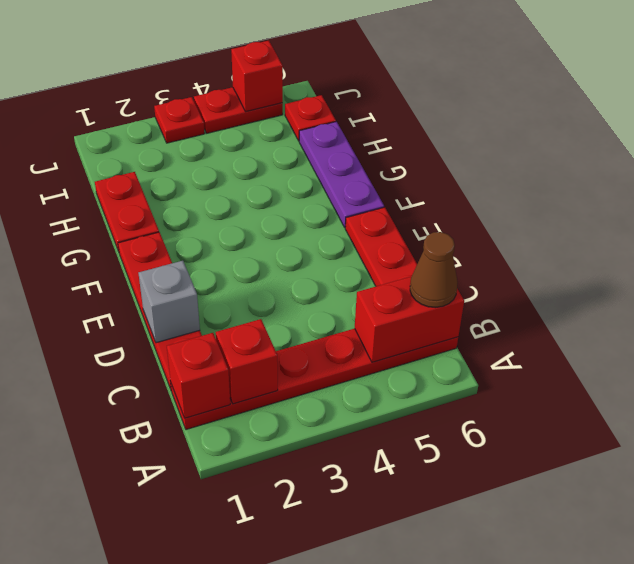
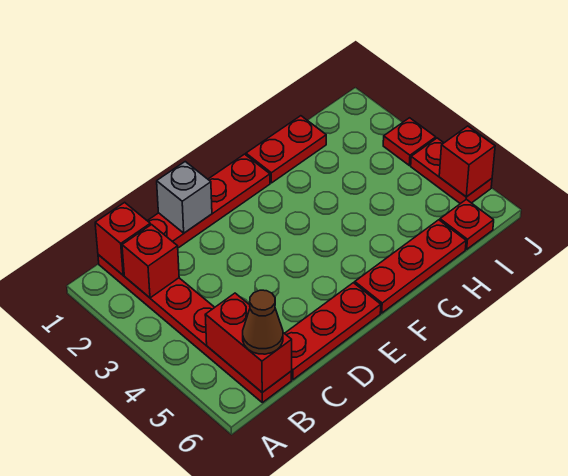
purple plate F6:H6 level 1 -> red plate F6:H6 level 1

